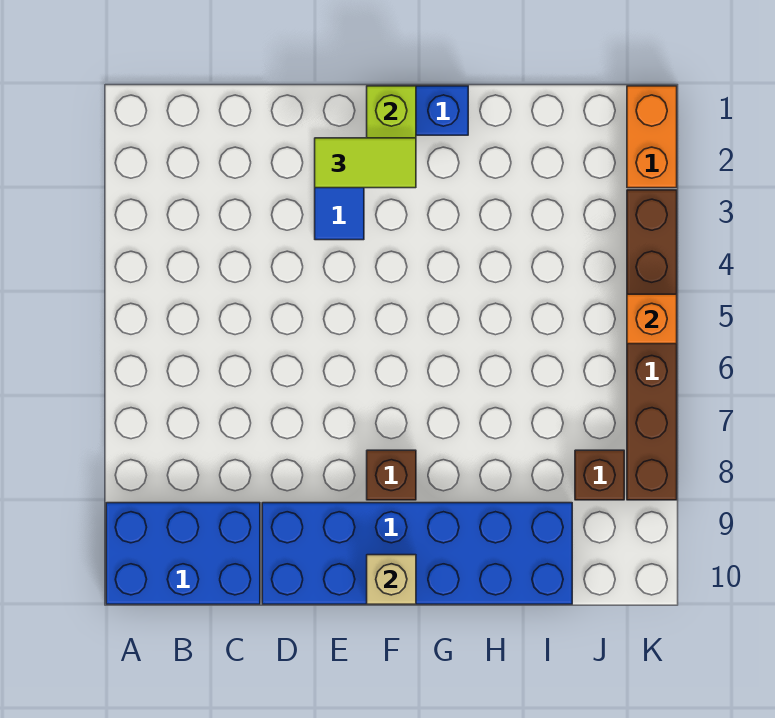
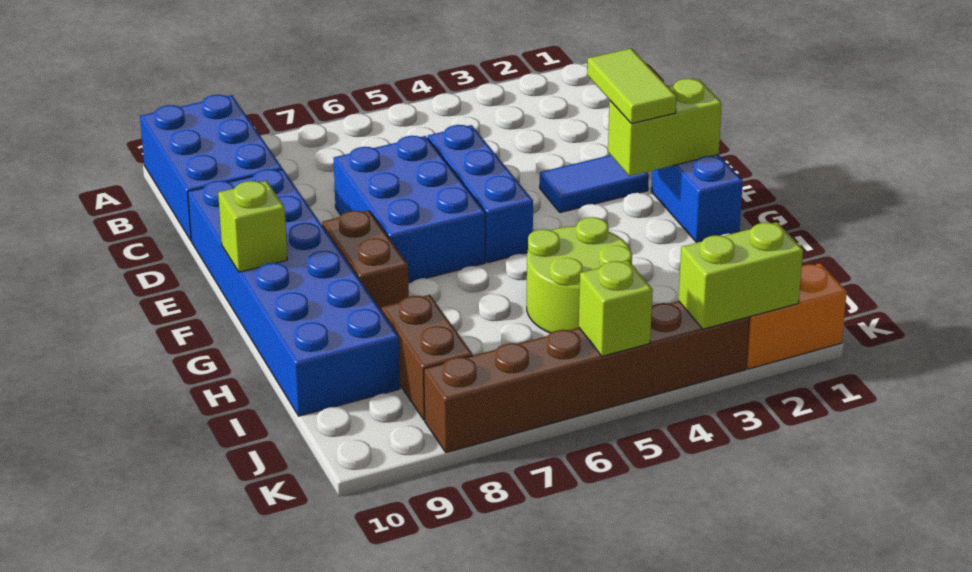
none -> blue brick D5:F5 level 1
none -> blue brick D6:F7 level 1
brown brick F8 level 1 -> brown brick F8:G8 level 1
tan brick F10 level 2 -> lime brick F10 level 2
none -> lime round brick H4:I5 level 1
brown brick J8 level 1 -> brown brick I8:J8 level 1
none -> lime brick K2:K3 level 2
orange brick K5 level 2 -> lime brick K5 level 2

